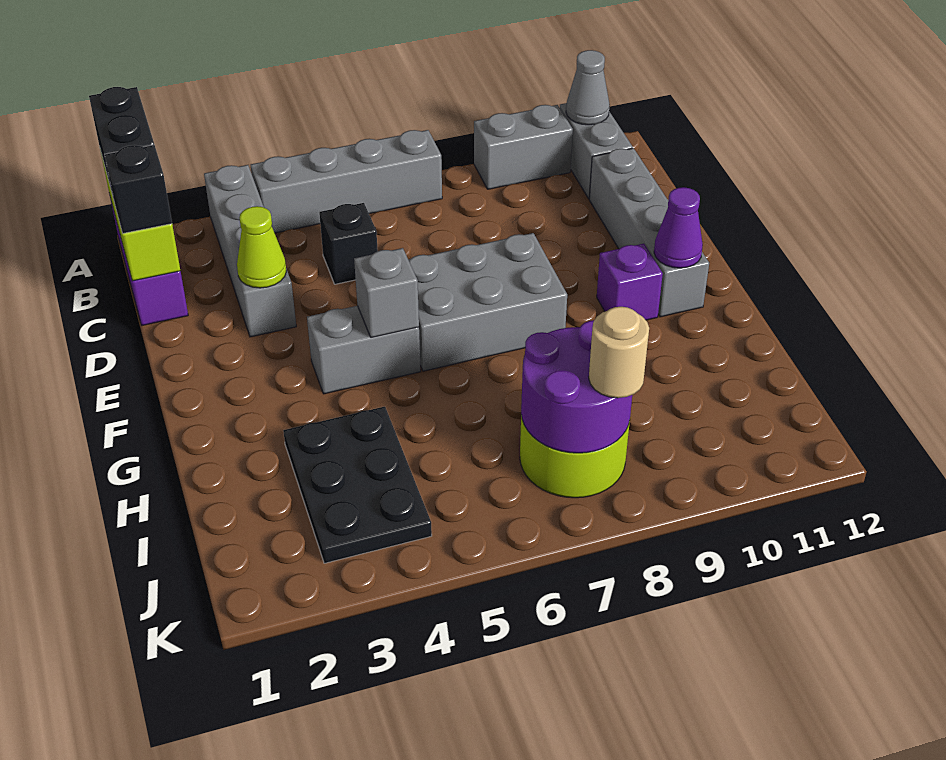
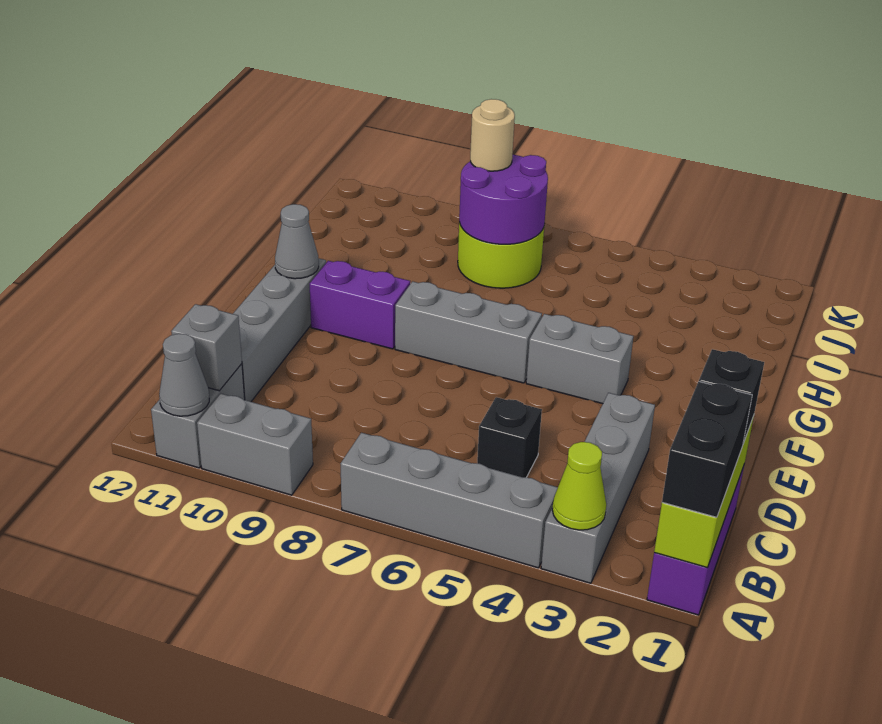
lime cone D3 level 2 -> lime cone A3 level 2
grey brick E6:F8 level 1 -> grey brick F6:F8 level 1
grey brick F5 level 2 -> grey brick B11 level 2
purple brick F10 level 1 -> purple brick F9:F10 level 1
purple cone F11 level 2 -> grey cone F11 level 2
black plate H3:J4 level 1 -> none

